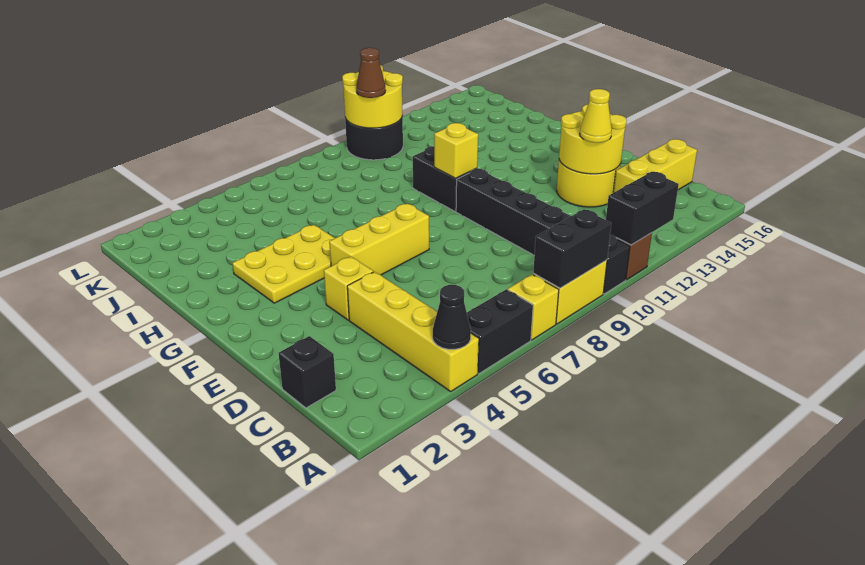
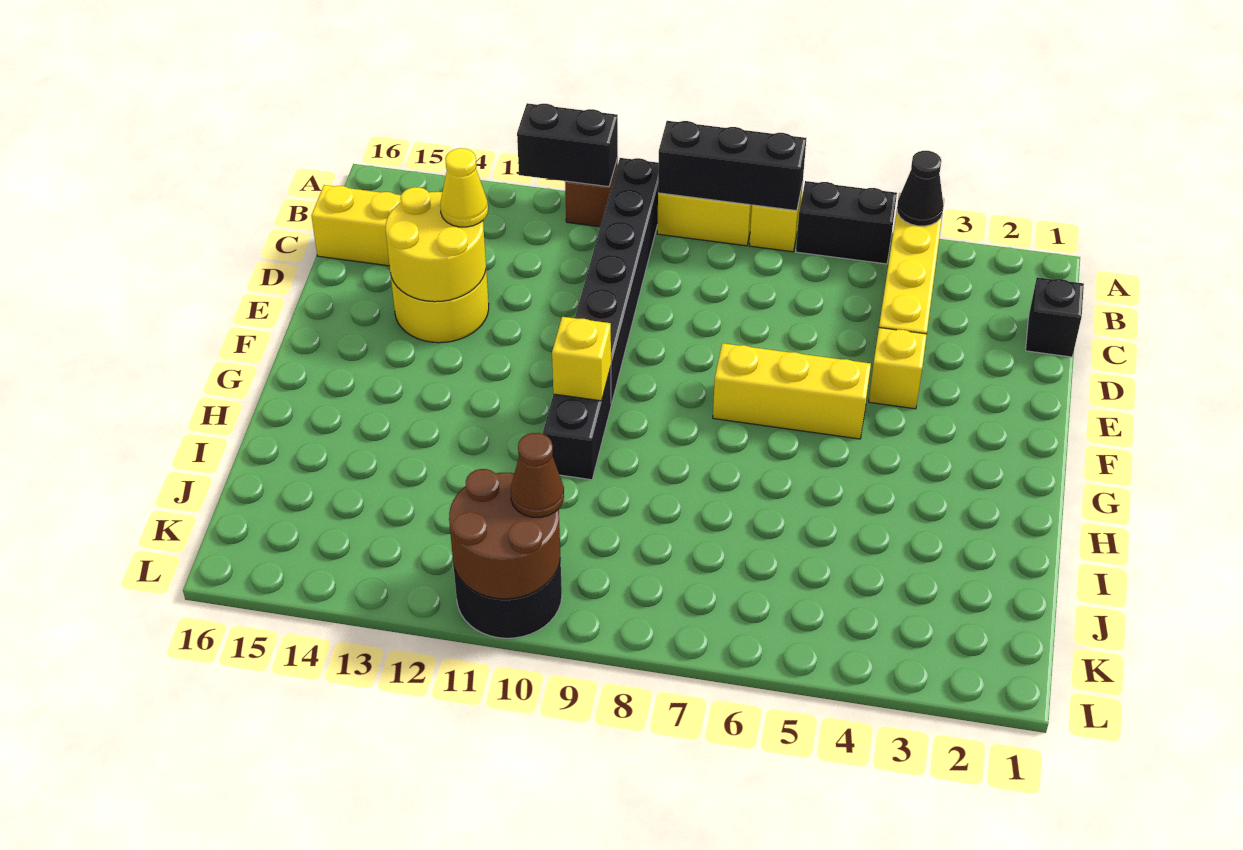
black brick A8:A9 level 2 -> black brick A7:A9 level 2
yellow plate G3:H5 level 1 -> none
yellow round brick K10:L11 level 2 -> brown round brick K10:L11 level 2

